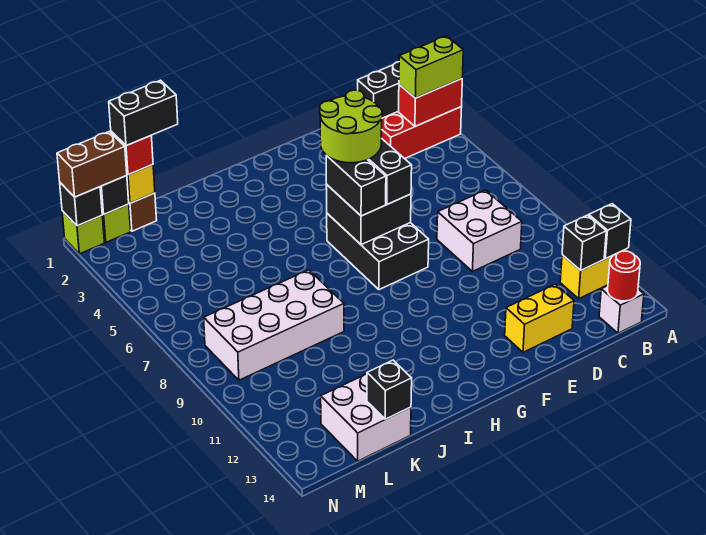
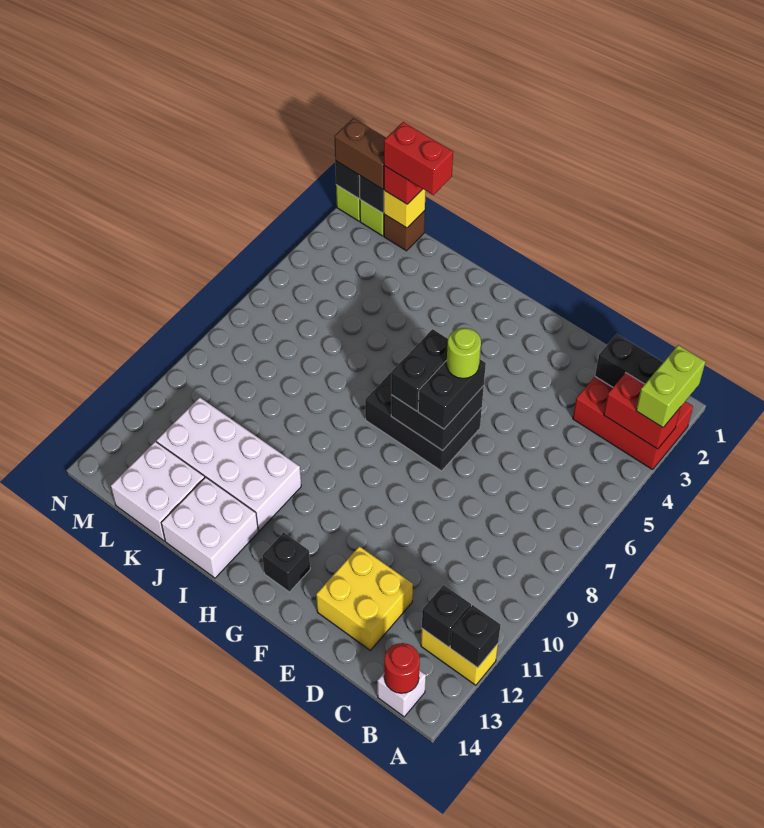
lime brick A3:B3 level 3 -> lime brick A2:A3 level 3
white brick C8:D9 level 1 -> white brick I13:J14 level 1
yellow brick D13:E13 level 1 -> yellow brick D12:E13 level 1
lime round brick F5:G6 level 4 -> lime round brick F6 level 4
black brick F6:G8 level 1 -> black brick F6:H7 level 1
white brick J8:M9 level 1 -> white brick I11:L12 level 1
black brick K1:L1 level 4 -> red brick K1:L1 level 4
black brick K14 level 2 -> black brick G13 level 1

